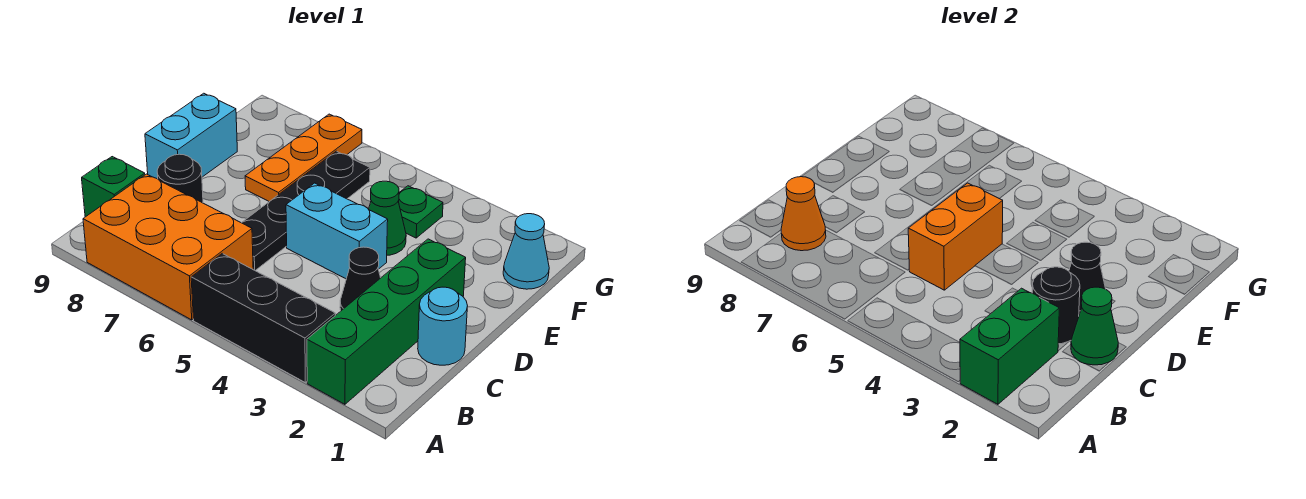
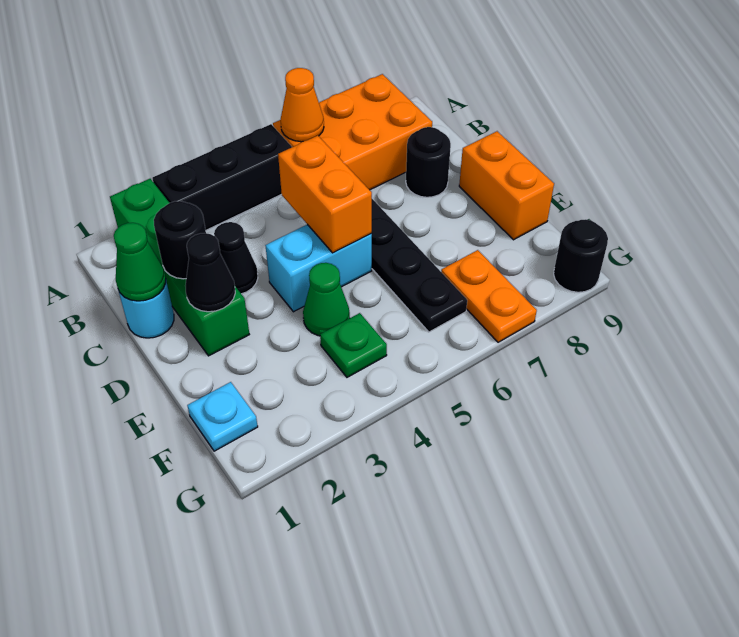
green brick A2:B2 level 2 -> none
orange cone B8 level 2 -> orange cone A6 level 2
green brick B9 level 1 -> none
cyan brick D9:E9 level 1 -> orange brick D9:E9 level 1
orange plate E7:G7 level 1 -> orange plate F7:G7 level 1
cyan cone F1 level 1 -> cyan plate F1 level 1
none -> black round brick G9 level 1

